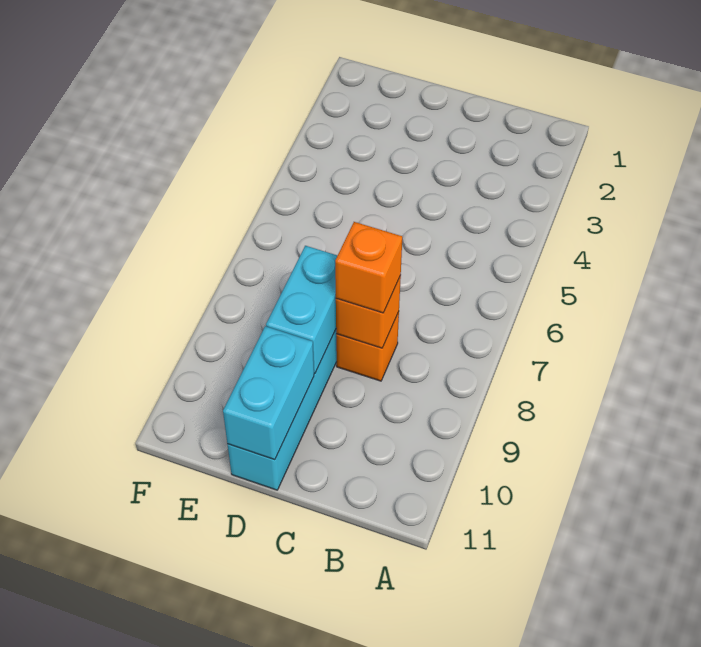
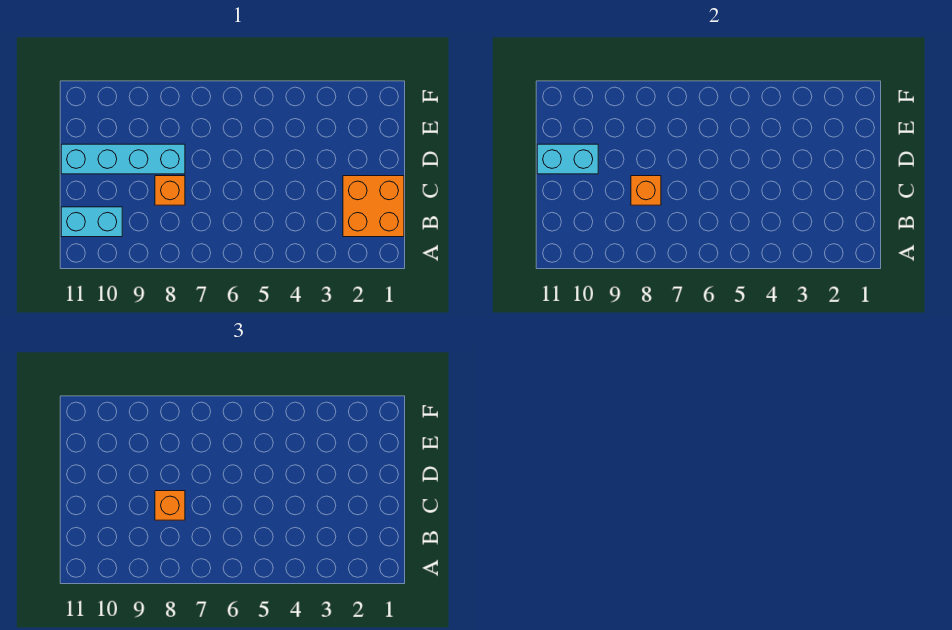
none -> orange brick B1:C2 level 1
cyan brick D8:D9 level 2 -> cyan brick B10:B11 level 1

